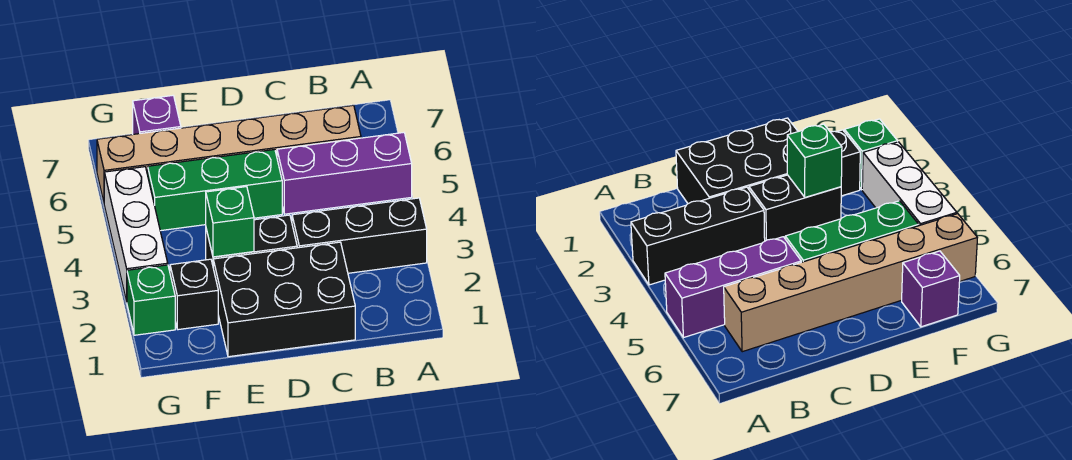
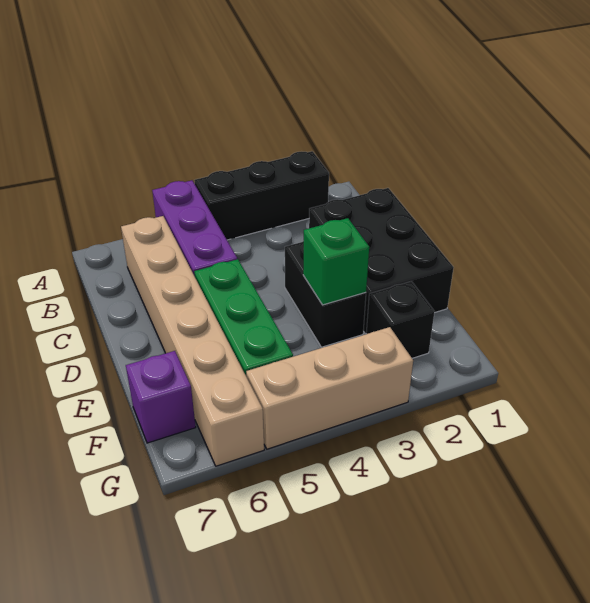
black brick A3:C3 level 1 -> black brick A2:A4 level 1
green brick G2 level 1 -> none
white brick G3:G5 level 1 -> tan brick G3:G5 level 1

